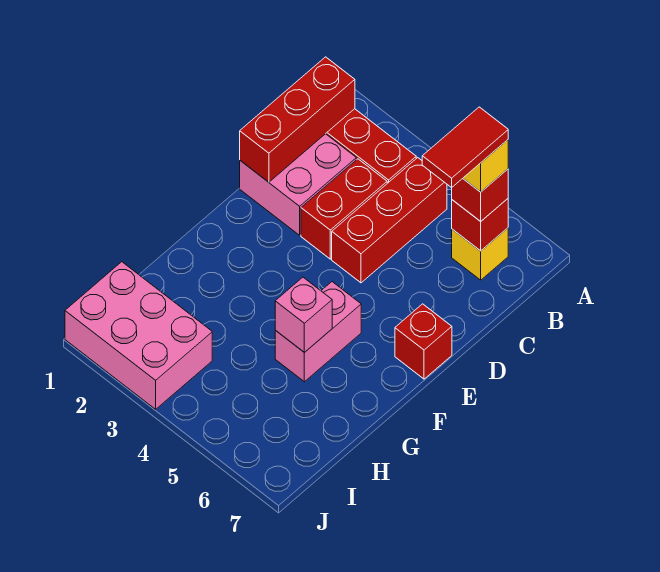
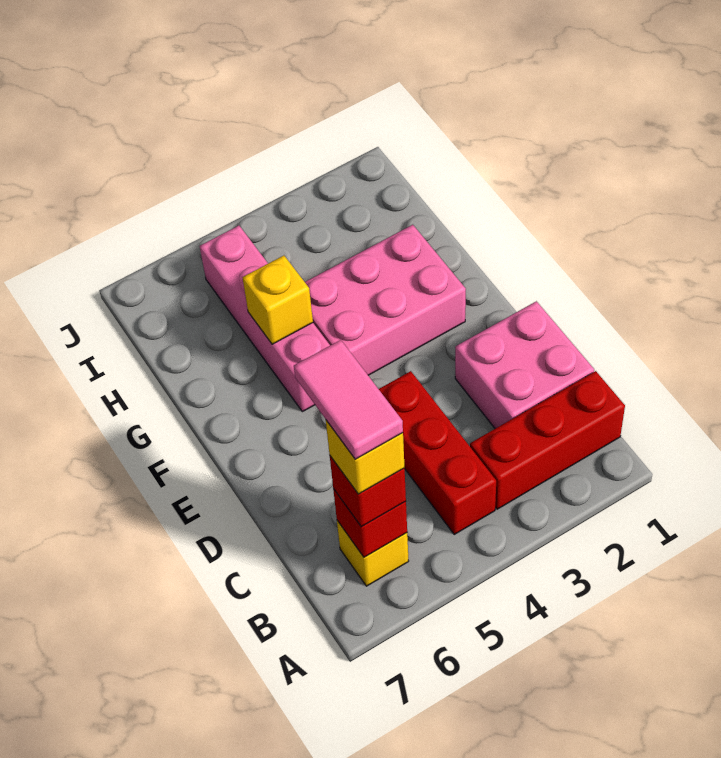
red brick B1:D1 level 2 -> none
red tile B6:C6 level 5 -> pink tile B6:C6 level 5
red brick C3:D3 level 1 -> none
red brick E7 level 1 -> none
pink brick F5:G5 level 1 -> pink brick F5:I5 level 1
pink brick G5 level 2 -> yellow brick G5 level 2
pink brick I1:J3 level 1 -> pink brick F2:G4 level 1

